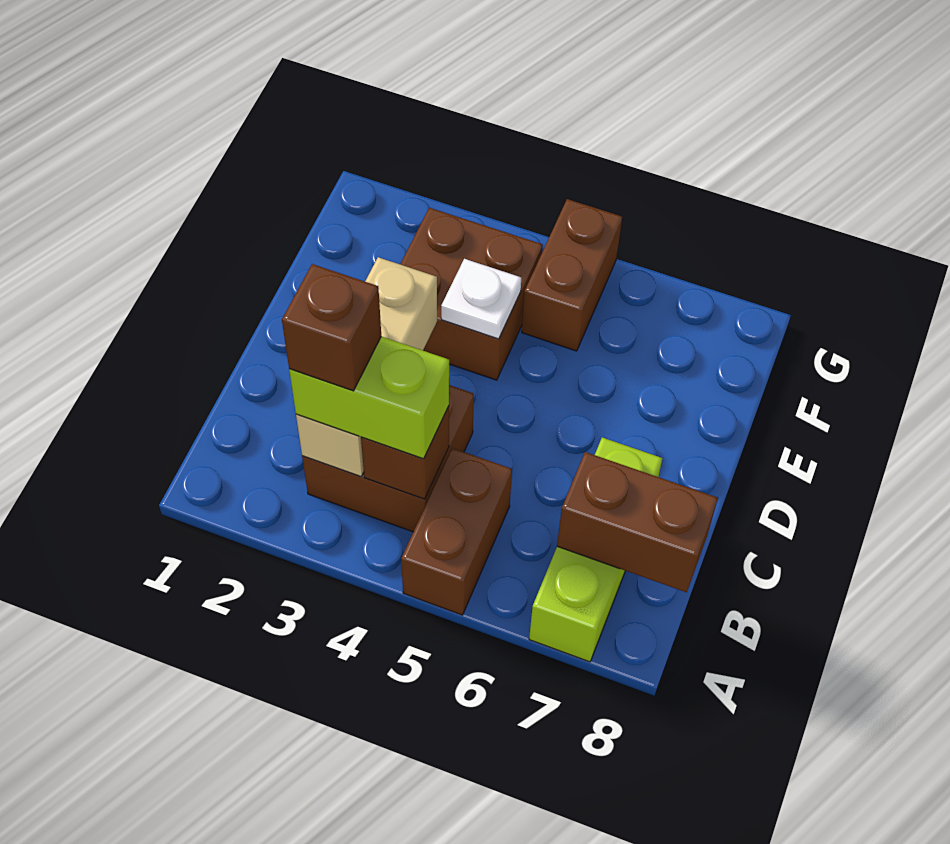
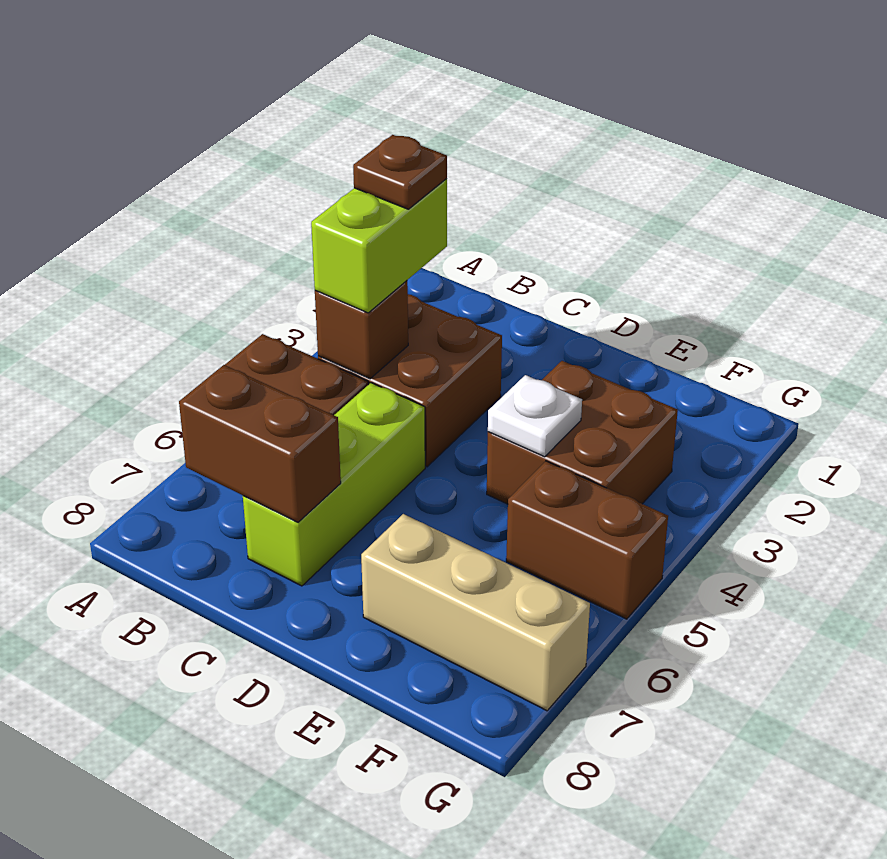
lime brick A7:C7 level 1 -> lime brick C5:C7 level 1
tan brick B3:D3 level 2 -> tan brick E7:G7 level 1
brown brick B3 level 4 -> brown plate B3 level 4
brown brick B7:B8 level 2 -> brown brick B7:C7 level 2

